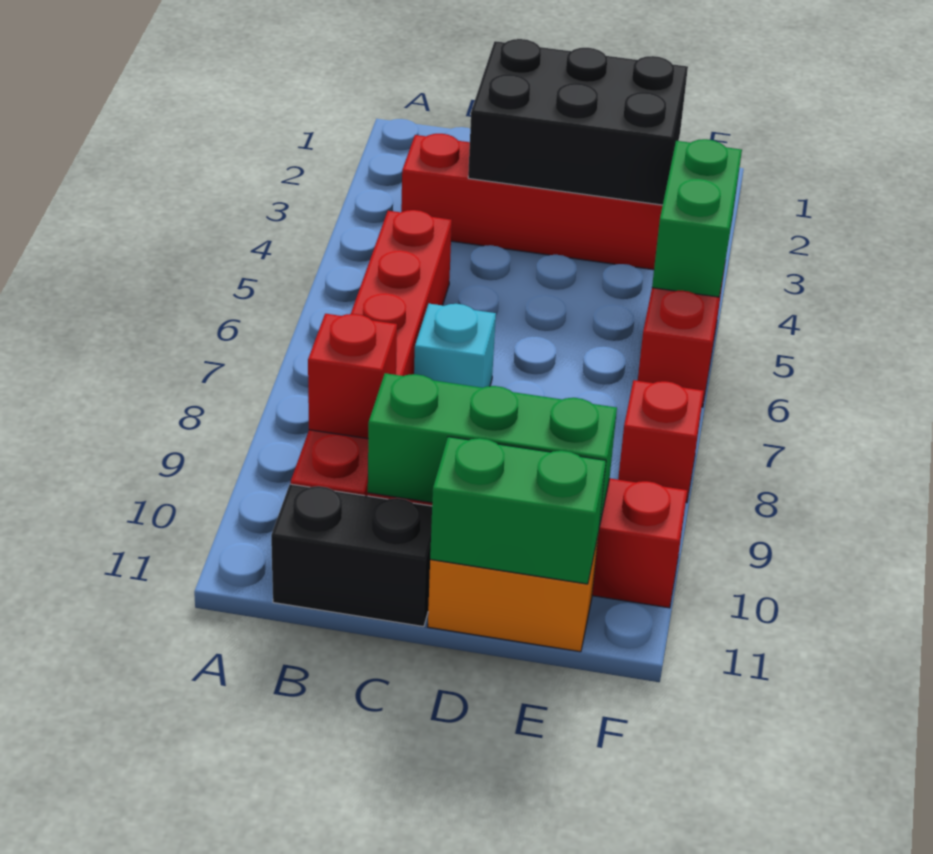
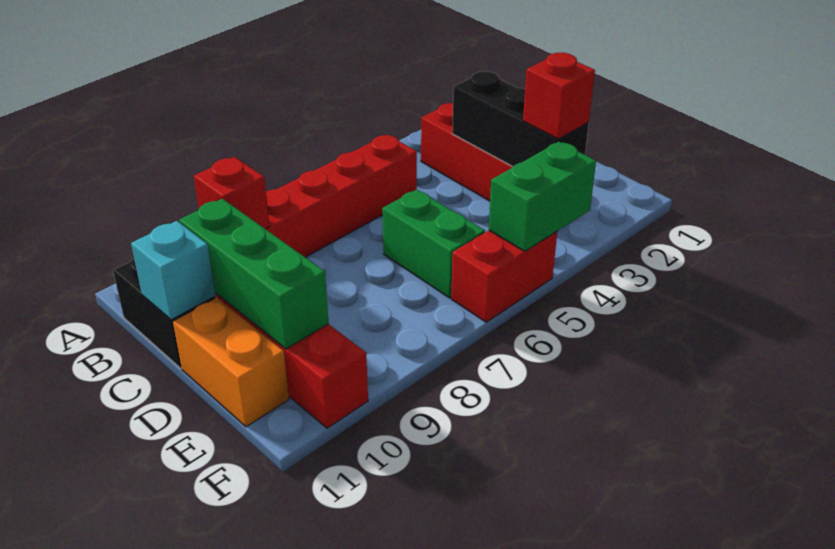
black brick C2:E3 level 2 -> black brick C3:E3 level 2
cyan brick C7 level 1 -> cyan brick C11 level 2
green brick D11:E11 level 2 -> green brick D6:E6 level 1
red brick F8 level 1 -> red brick E3 level 3

